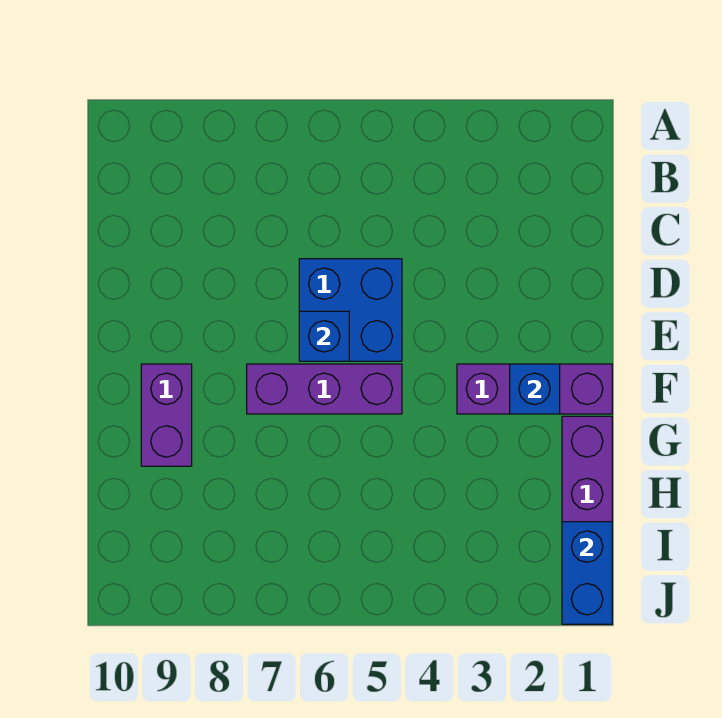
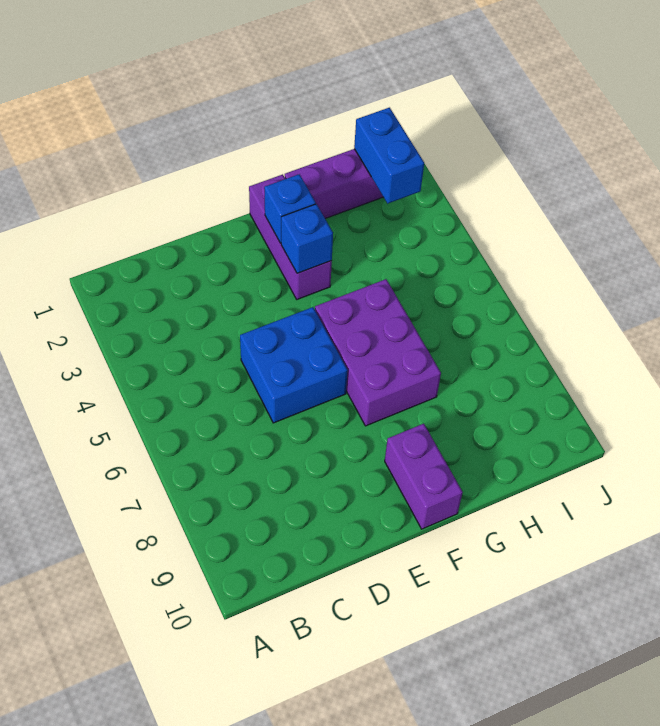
blue brick E6 level 2 -> blue brick F3 level 2
purple brick F5:F7 level 1 -> purple brick F5:G7 level 1
purple brick F9:G9 level 1 -> purple brick F9:F10 level 1
blue brick I1:J1 level 2 -> blue brick I1:I2 level 2

